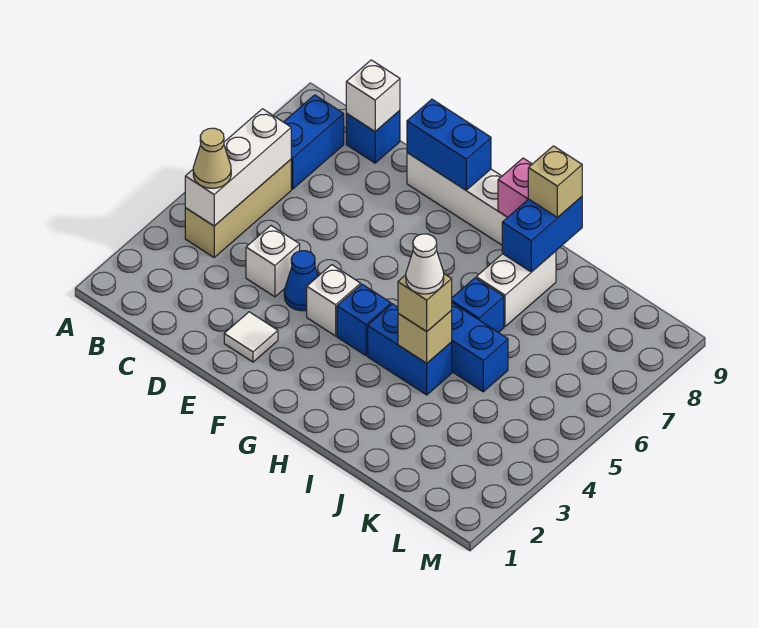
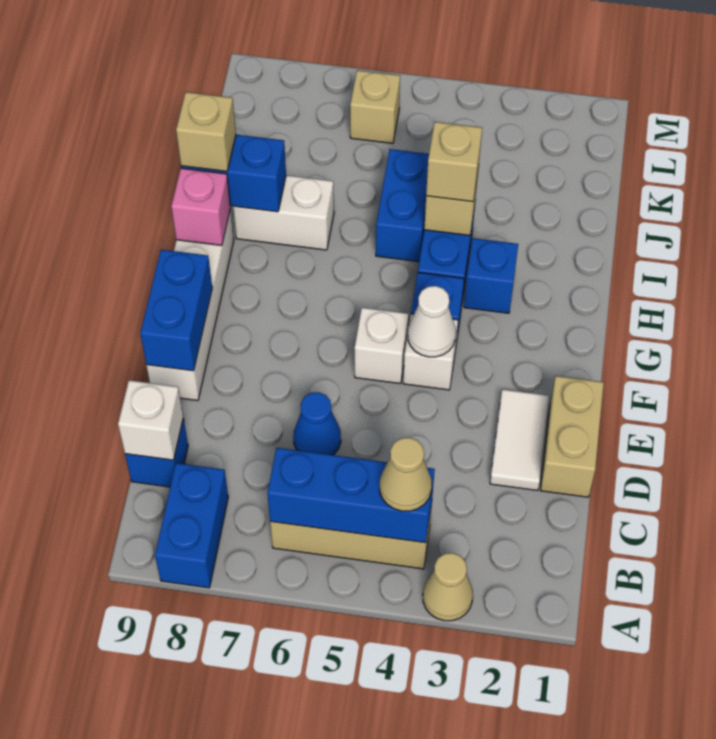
none -> tan cone A3 level 1
white brick B4:B6 level 2 -> blue brick B4:B6 level 2
blue brick B7:B8 level 1 -> blue brick A8:B8 level 1
none -> tan brick D1:E1 level 1
white brick D4 level 1 -> white brick F5 level 1
white tile E2 level 1 -> white tile D2:E2 level 1
blue cone E4 level 1 -> blue cone D6 level 1
white cone I4 level 4 -> white cone F4 level 2
blue brick I6 level 1 -> blue brick H3 level 1
none -> tan brick L6 level 1

